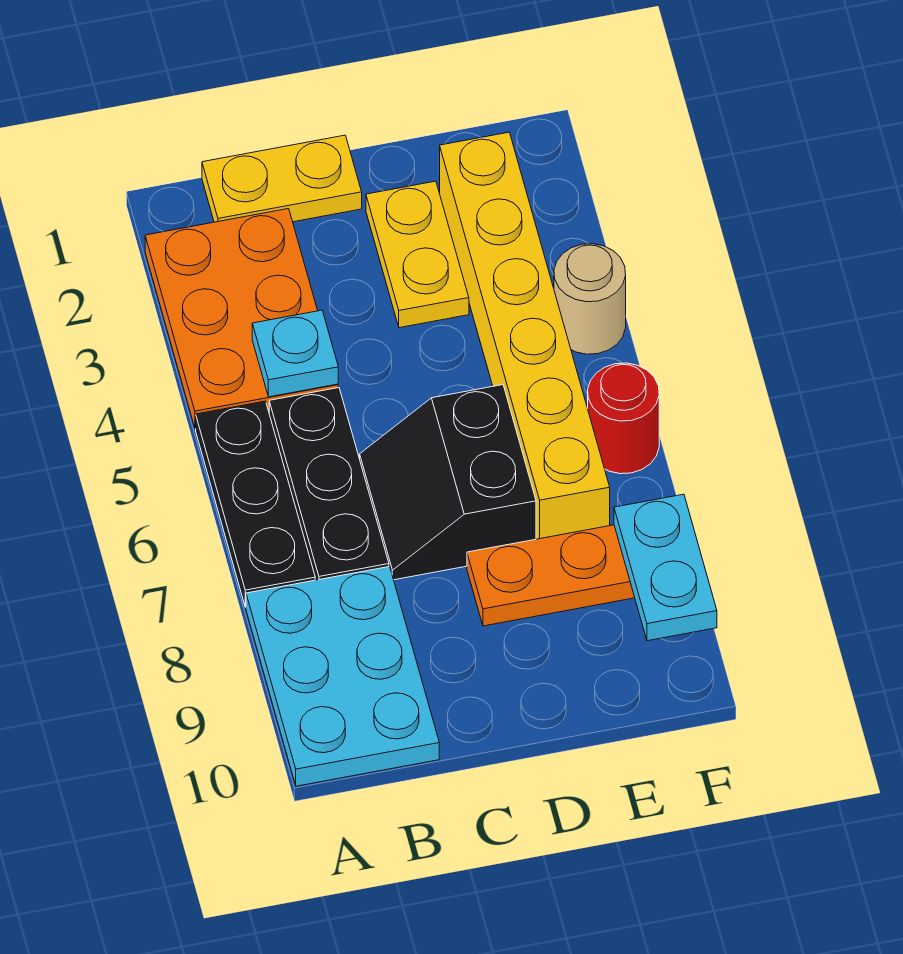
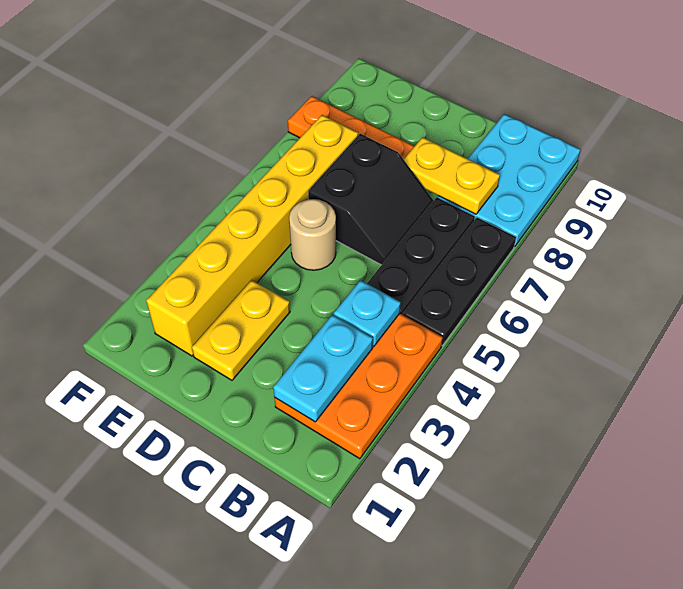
yellow plate B1:C1 level 1 -> yellow plate B8:C8 level 2
tan round brick F4 level 1 -> tan round brick D5 level 1
red round brick F6 level 1 -> none
cyan plate F8:F9 level 2 -> cyan plate B2:B3 level 2

